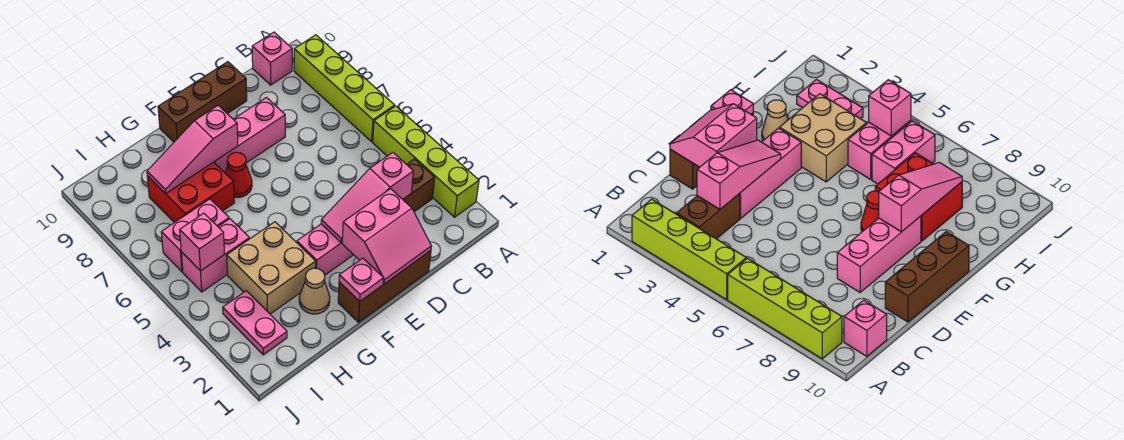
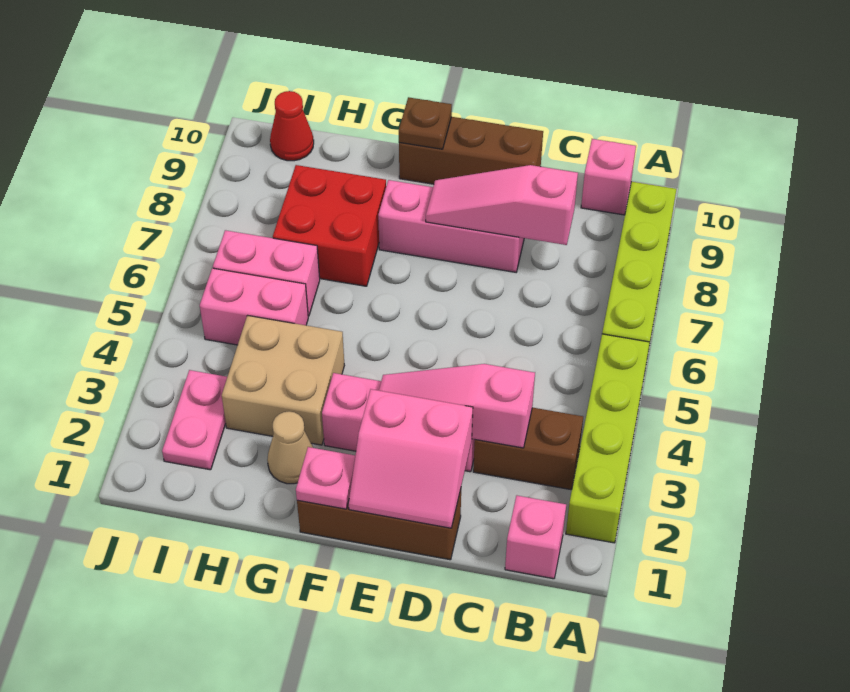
red cone F7 level 1 -> red cone I10 level 1
pink slope F8:H8 level 2 top F -> pink slope C8:E8 level 2 top C
none -> brown plate F10 level 2
pink brick I5 level 2 -> pink brick B1 level 1

